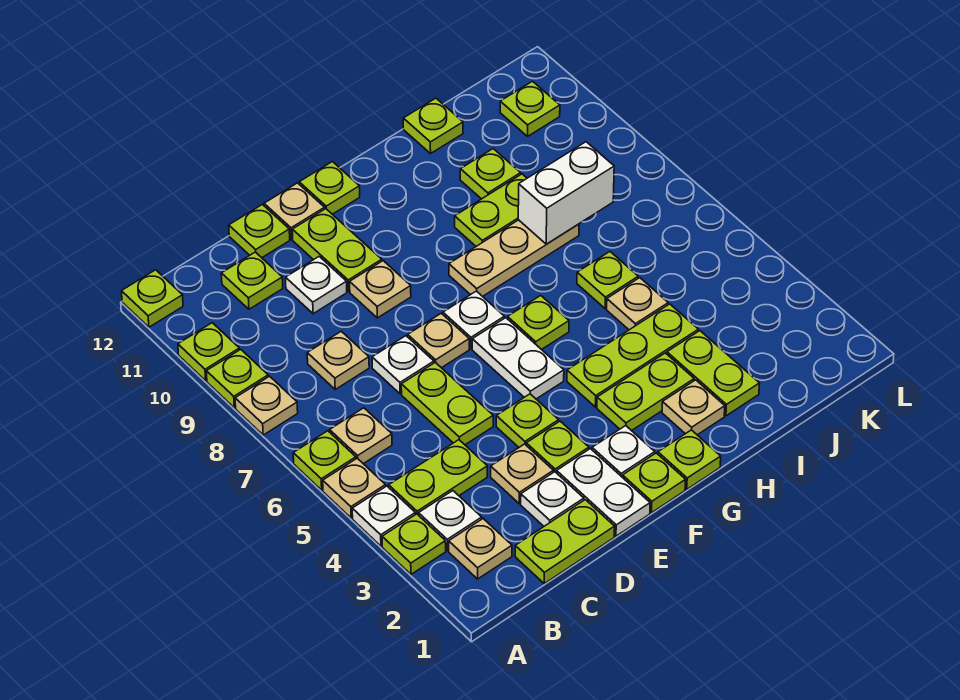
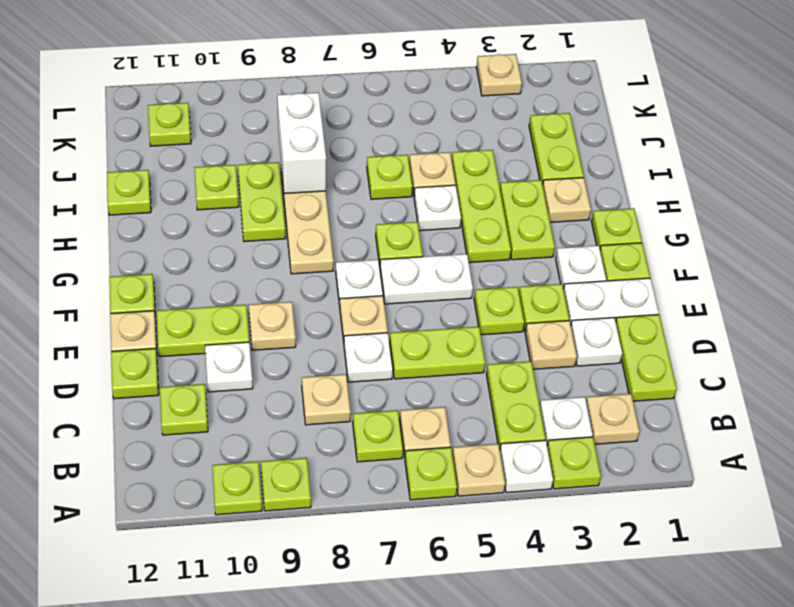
tan plate A8 level 1 -> tan plate L3 level 1
lime plate A12 level 1 -> lime plate B7 level 1
none -> white plate H5 level 1
lime plate I2:I3 level 1 -> lime plate I2:J2 level 1

